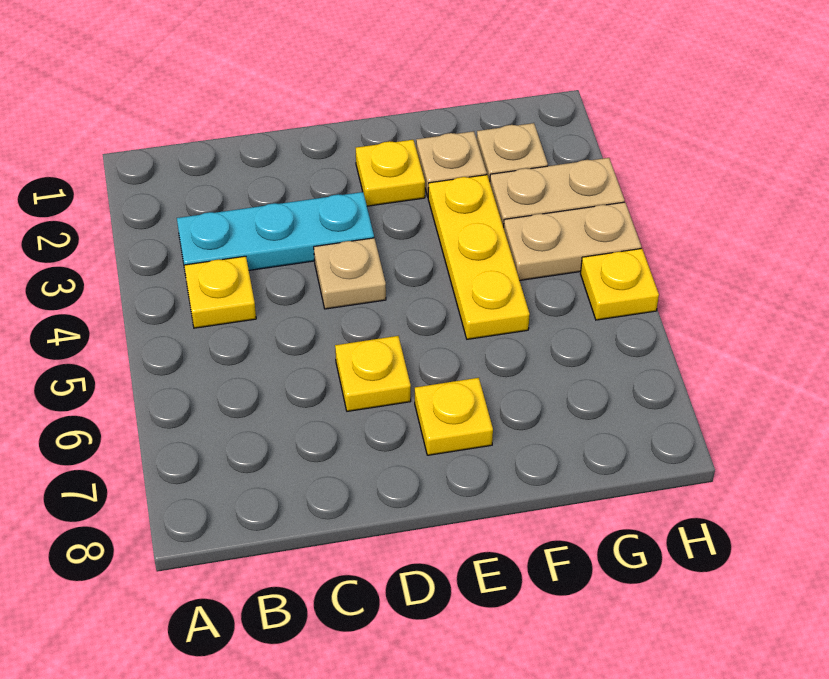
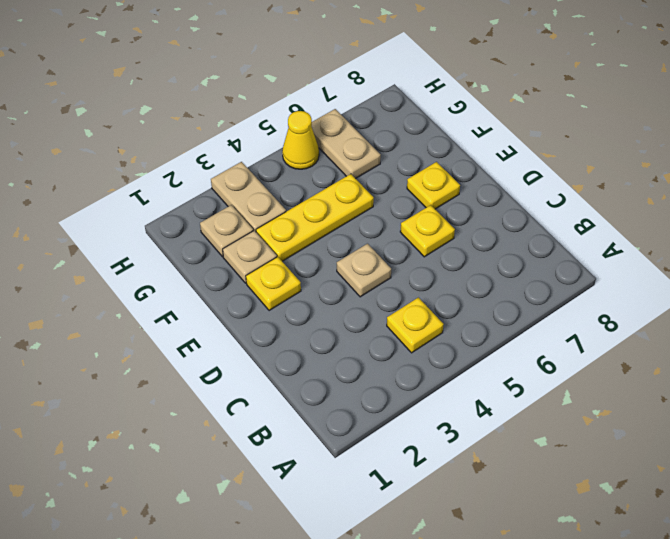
cyan plate B3:D3 level 1 -> none
tan plate G4:H4 level 1 -> tan plate G6:H6 level 1
yellow plate H5 level 1 -> yellow cone H5 level 1

